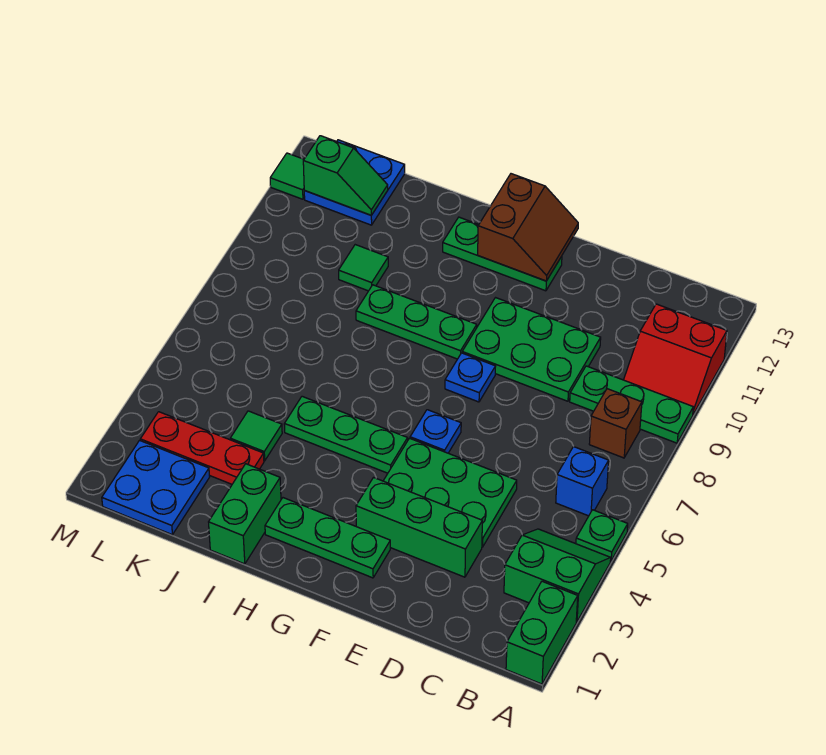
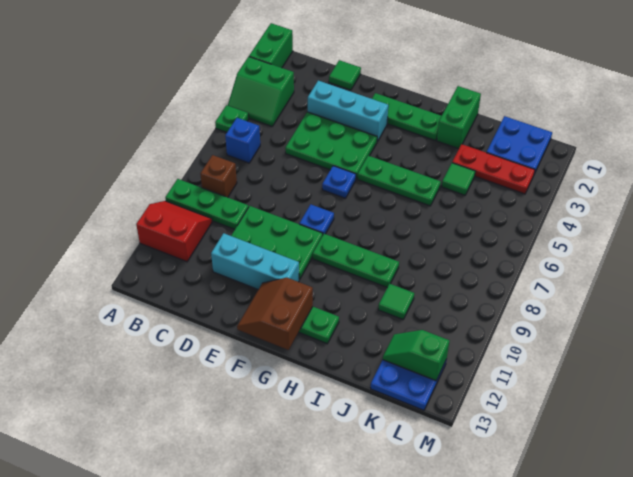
green brick D3:F3 level 1 -> cyan brick D3:F3 level 1
none -> cyan brick D11:F11 level 1
green tile M12 level 1 -> green tile D1 level 1

